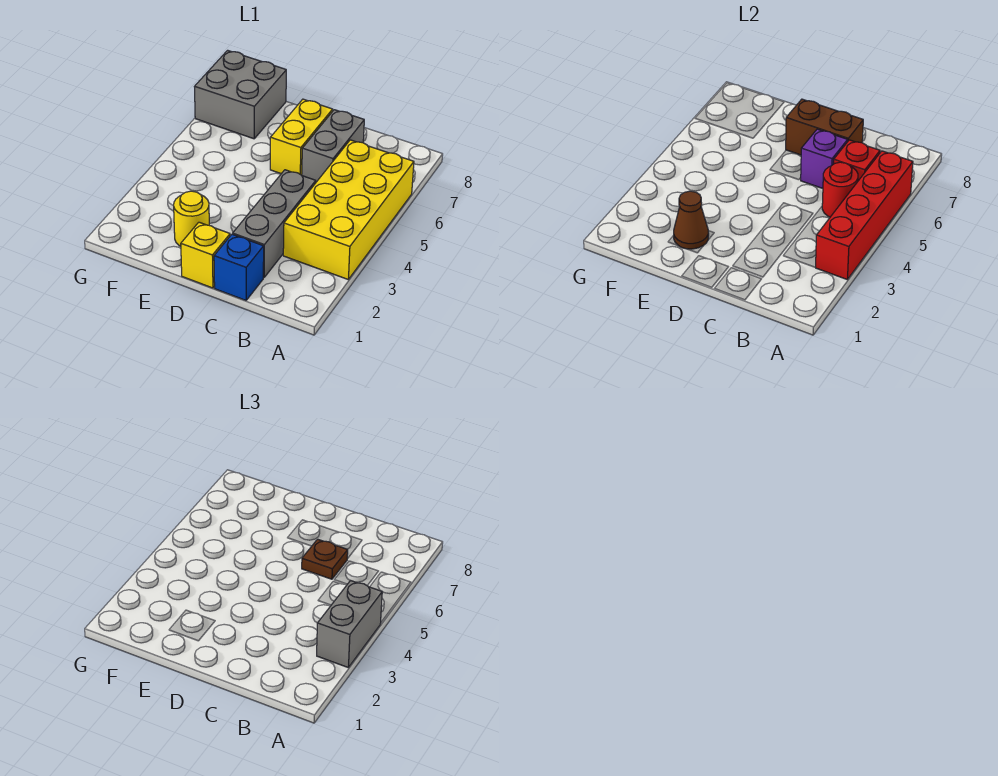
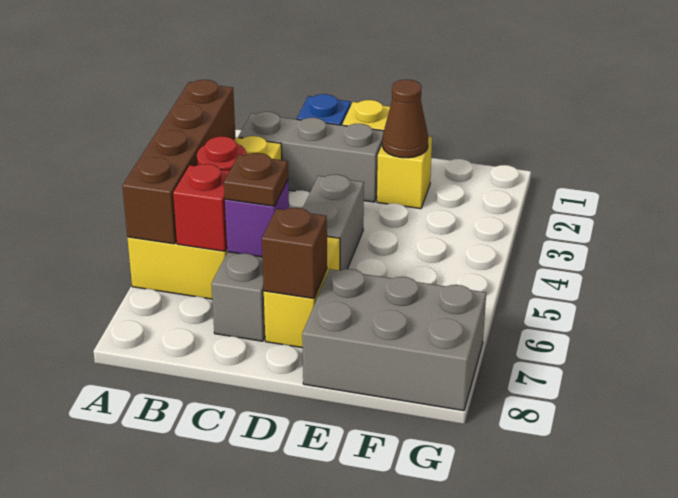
red brick A3:A6 level 2 -> brown brick A3:A6 level 2
grey brick A3:A4 level 3 -> grey brick D4:D5 level 1
grey brick C2:C4 level 1 -> grey brick B2:D2 level 1
brown brick C7:D7 level 2 -> brown brick D7 level 2
yellow round brick E2 level 1 -> yellow brick E2 level 1
grey brick F7:G8 level 1 -> grey brick E7:G8 level 1

